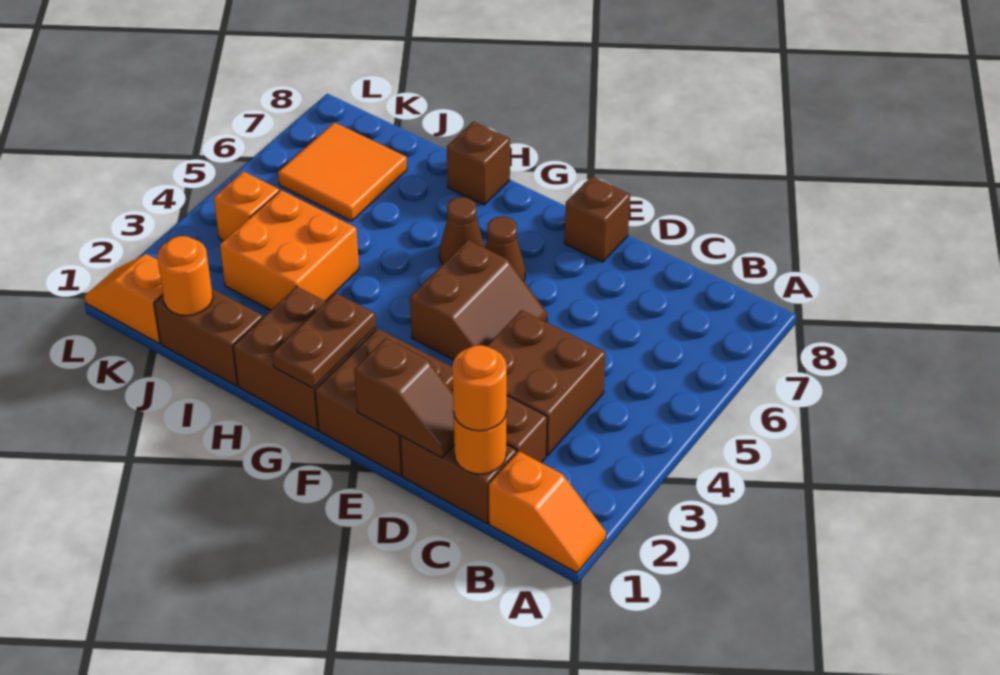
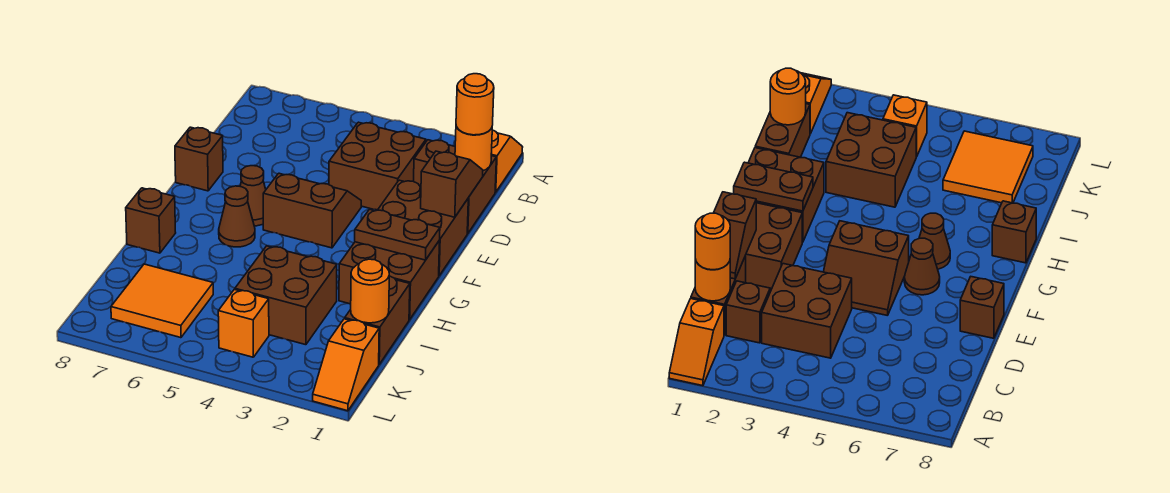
orange brick I3:J4 level 1 -> brown brick I3:J4 level 1

